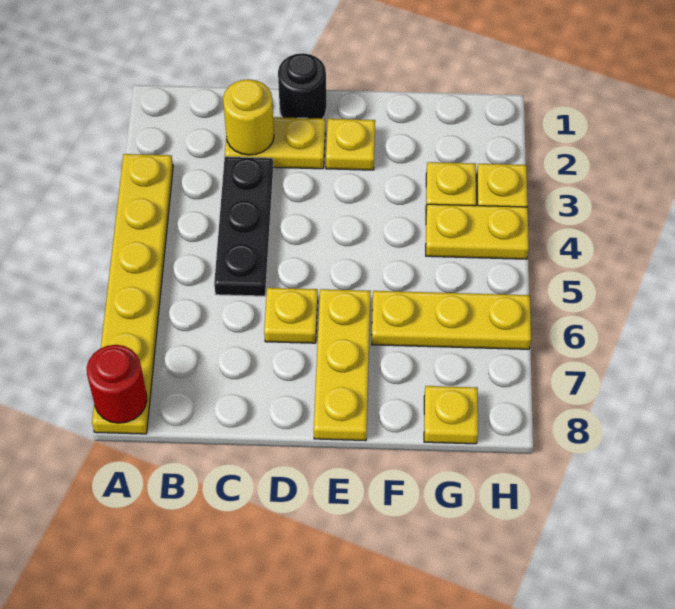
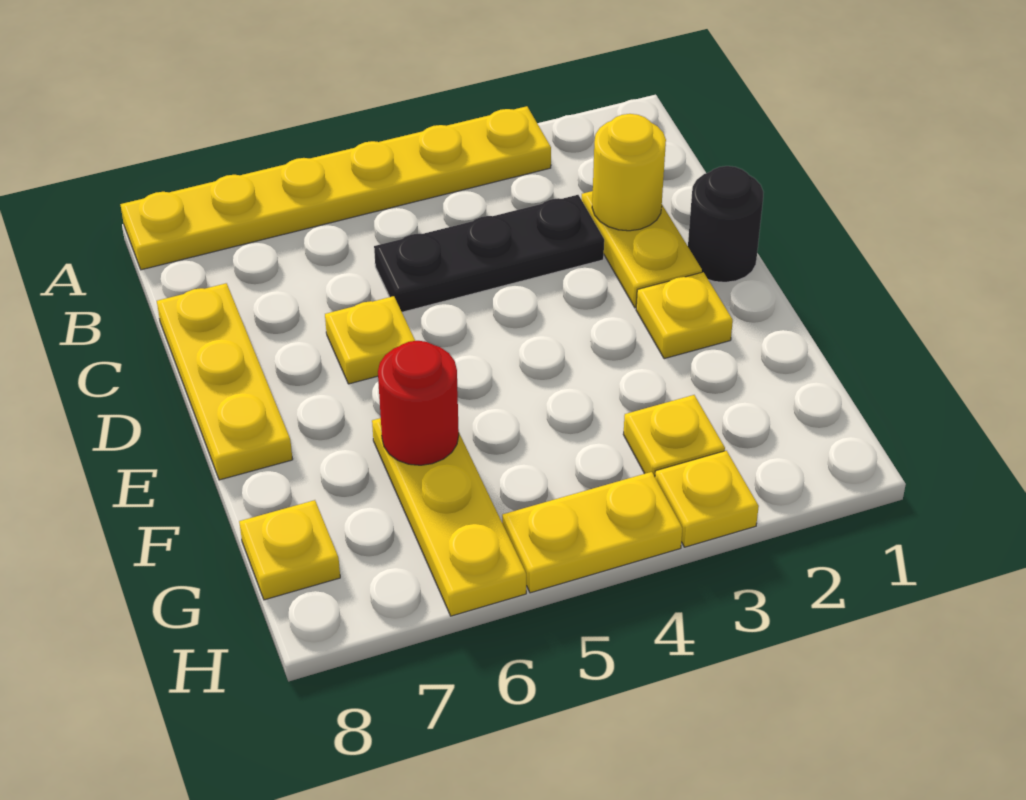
red round brick A8 level 2 -> red round brick F6 level 2
yellow plate E6:E8 level 1 -> yellow plate C8:E8 level 1
yellow plate G4:H4 level 1 -> yellow plate H4:H5 level 1

